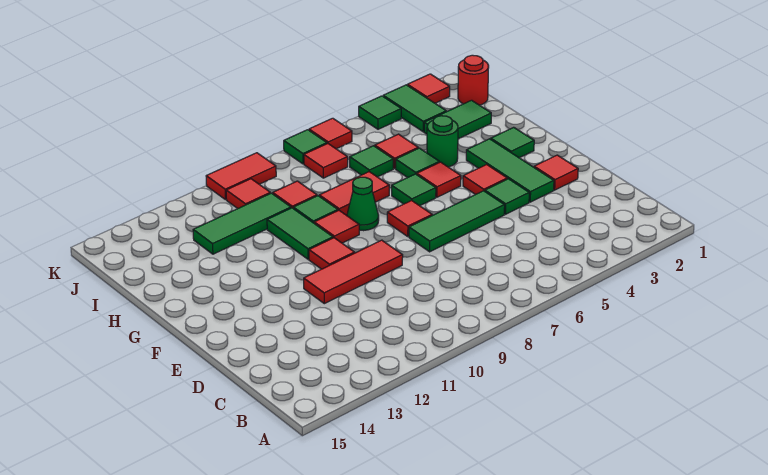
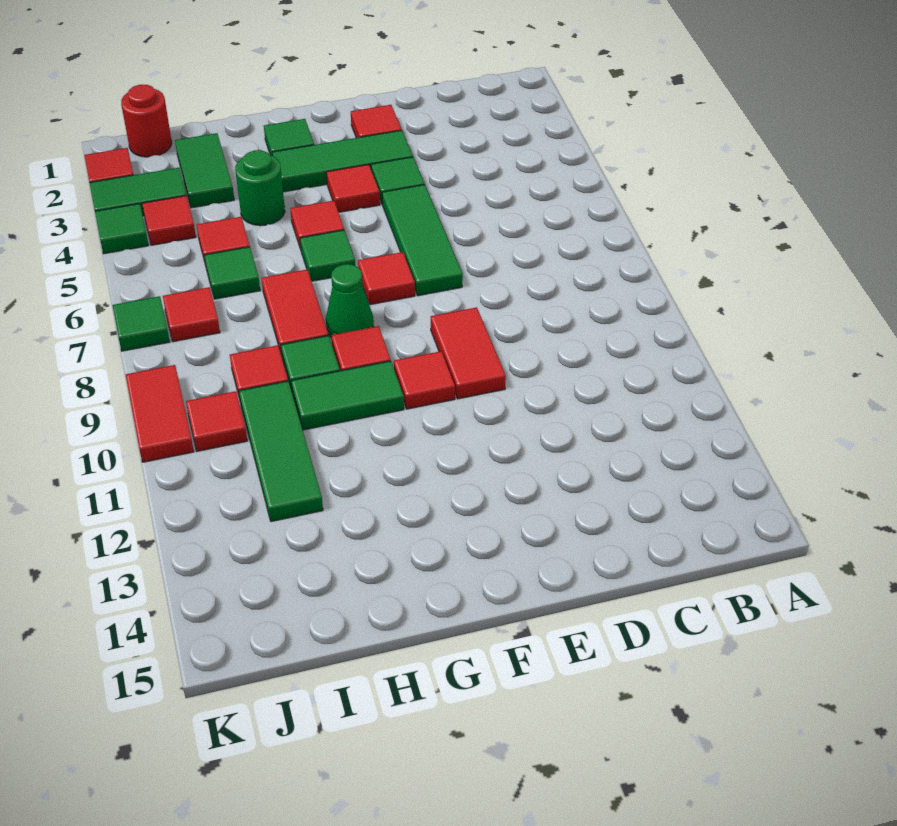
red tile E9:E11 level 1 -> red tile E9:E10 level 1
green tile H5 level 1 -> none
red tile K6 level 1 -> red tile J4 level 1

